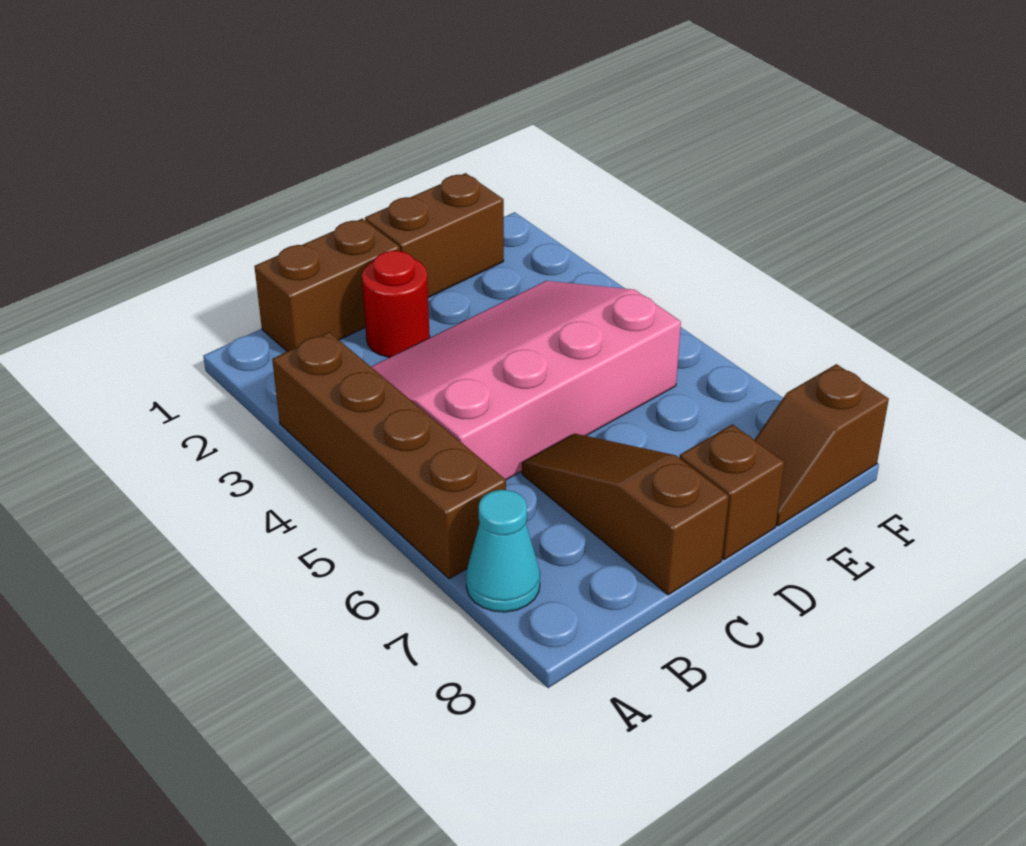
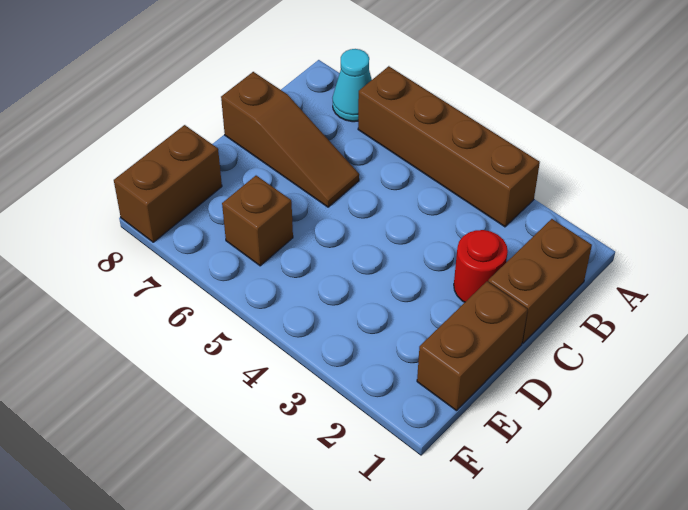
pink slope B3:E5 level 1 top 5 -> none
brown brick D8 level 1 -> brown brick E6 level 1
brown slope E8:F8 level 1 top F -> brown brick E8:F8 level 1

